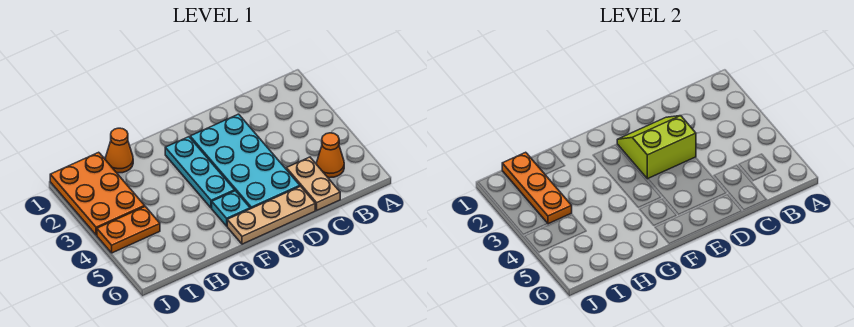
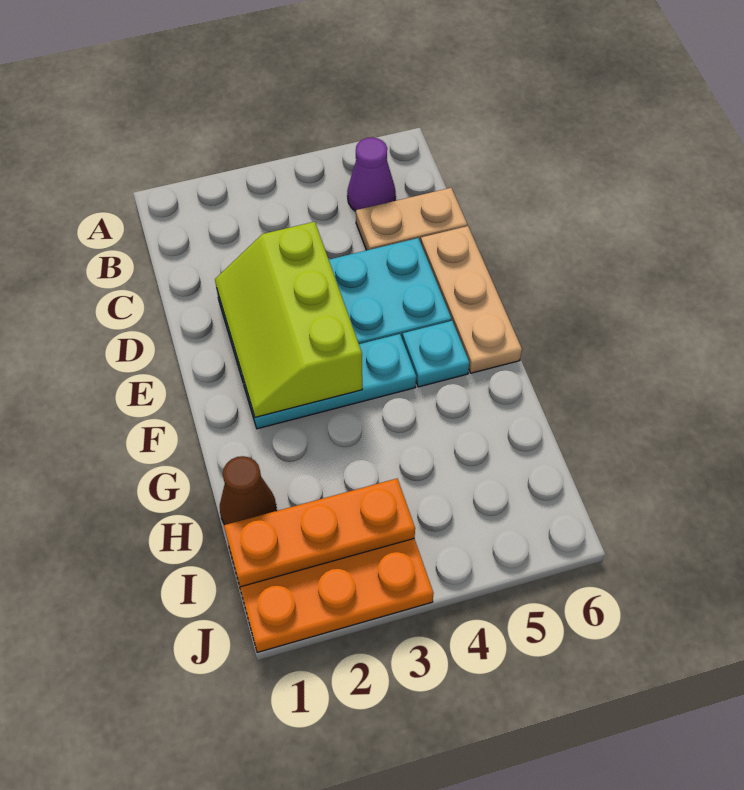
orange cone B5 level 1 -> purple cone B5 level 1
lime slope D2:E3 level 2 top 3 -> lime slope D2:F3 level 2 top 3
orange cone H1 level 1 -> brown cone H1 level 1
orange plate I4:J4 level 1 -> none

